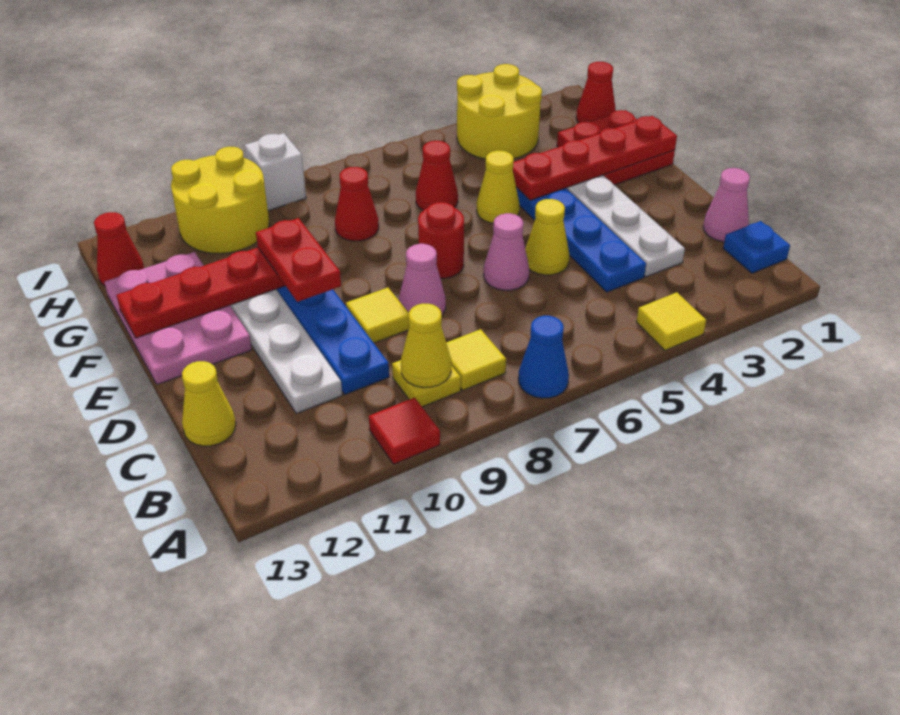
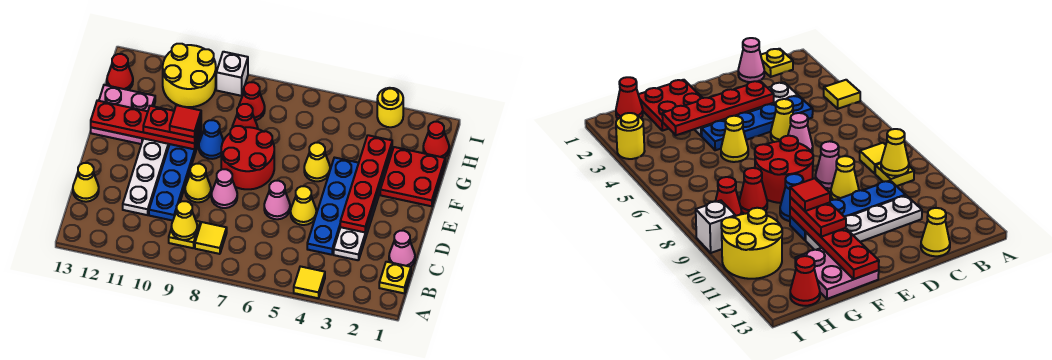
blue cone A7 level 1 -> blue cone F9 level 1
red tile A10 level 1 -> red tile F10 level 4
blue plate B1 level 1 -> yellow plate B1 level 1
yellow tile D9 level 1 -> yellow cone D9 level 1
red round brick E7 level 1 -> red round brick E7:F8 level 1
red plate E10:F10 level 3 -> red plate F10:F11 level 3
pink plate E12:G13 level 1 -> pink plate F12:G13 level 1
red plate F1:F4 level 2 -> red plate D3:G3 level 2
red cone G6 level 1 -> red cone H8 level 1
yellow round brick H3:I4 level 1 -> yellow round brick I3 level 1

